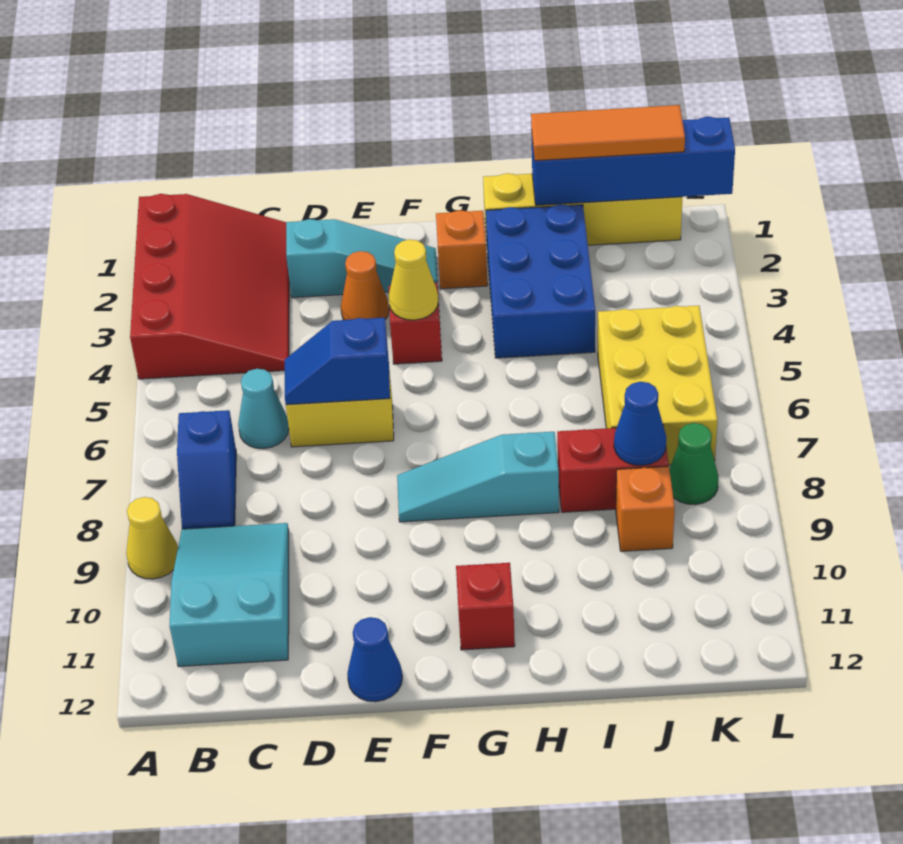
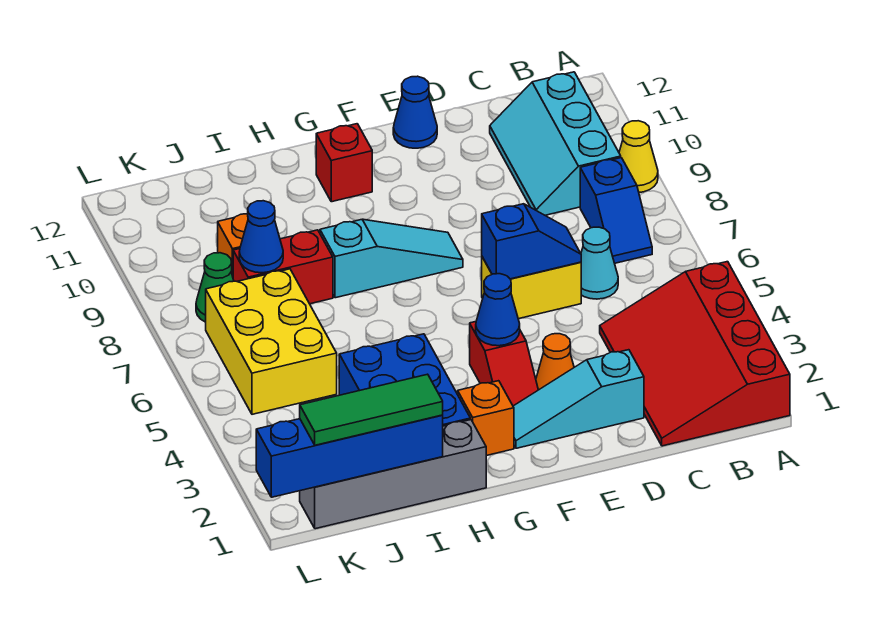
blue slope B7:B8 level 1 top 7 -> blue slope B7:B8 level 1 top 8
cyan slope B9:C11 level 1 top 11 -> cyan slope B9:C11 level 1 top B
yellow cone F4 level 2 -> blue cone F4 level 2
yellow brick H1:K1 level 1 -> grey brick H1:K1 level 1
orange tile I1:K1 level 3 -> green tile I1:K1 level 3

